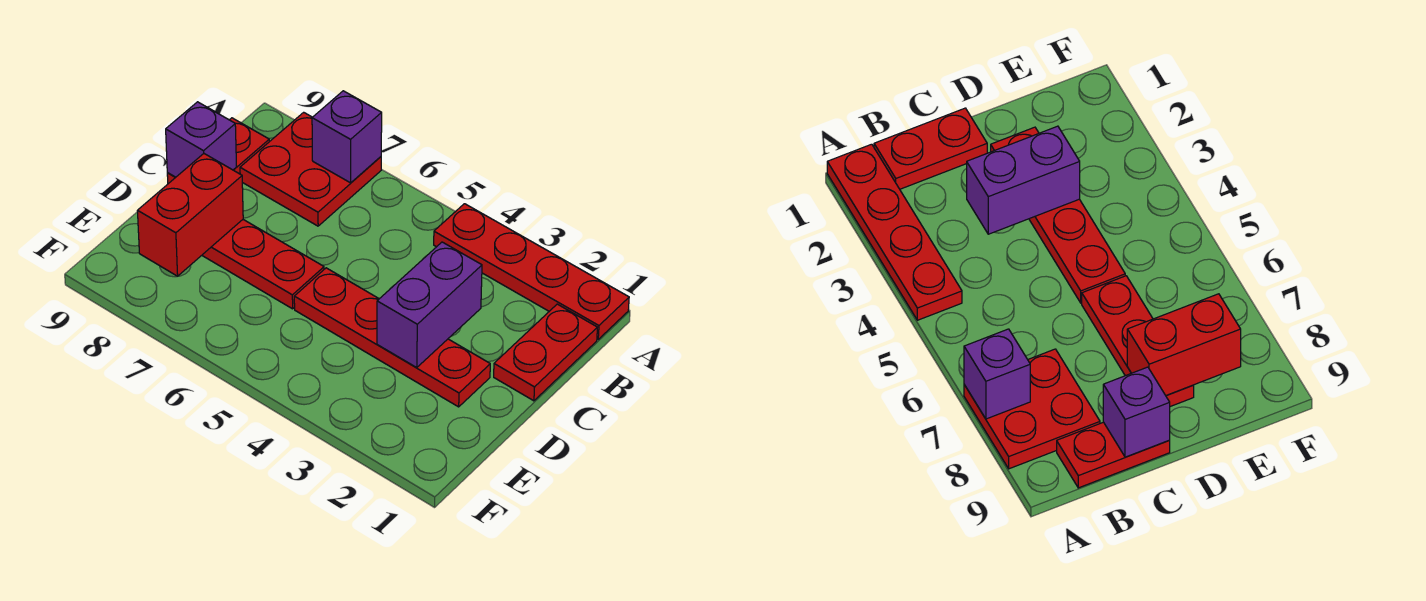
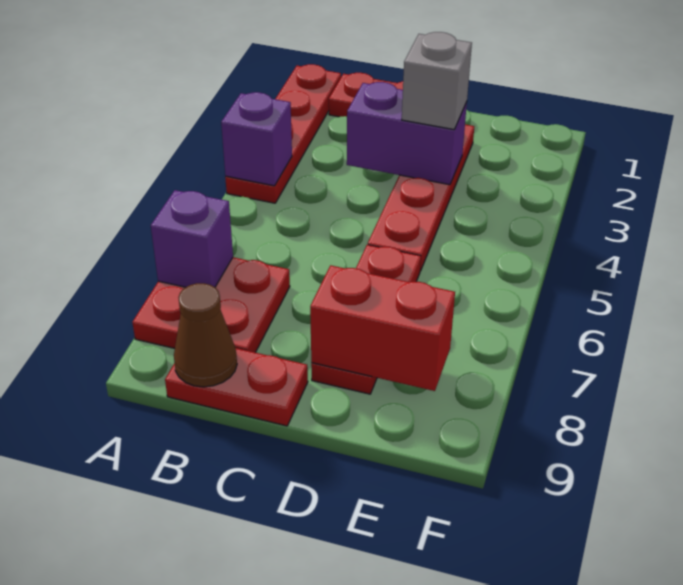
none -> brown cone B9 level 2
purple brick C9 level 2 -> purple brick A4 level 2
none -> grey brick D3 level 3

